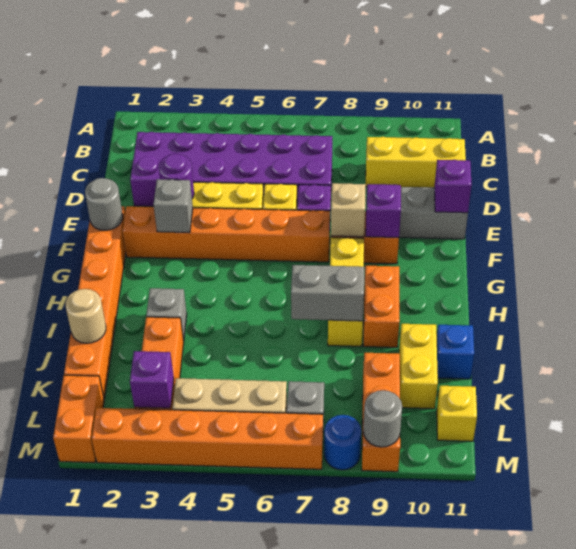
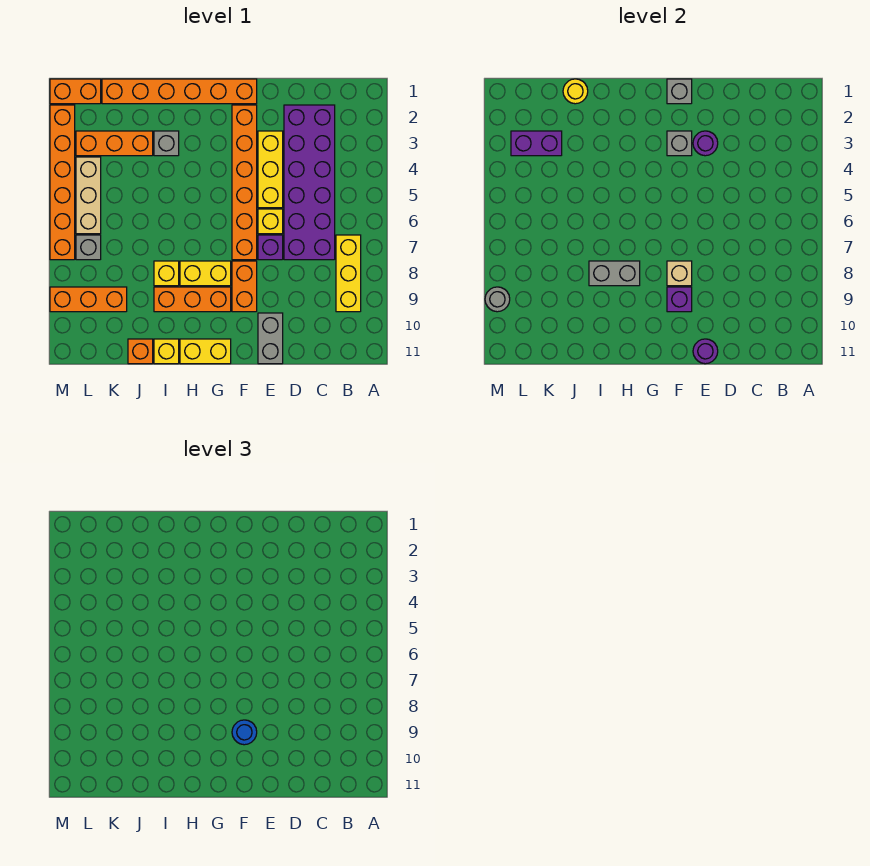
yellow brick C9:C11 level 1 -> yellow brick B7:B9 level 1
purple brick E11 level 2 -> purple round brick E11 level 2
grey round brick F1 level 2 -> grey brick F1 level 2
orange brick H9:I9 level 1 -> orange brick G9:I9 level 1
grey brick I7:I8 level 2 -> grey brick H8:I8 level 2
tan round brick J1 level 2 -> yellow round brick J1 level 2
yellow brick J10:K10 level 1 -> yellow brick G11:H11 level 1
blue brick J11 level 1 -> orange brick J11 level 1
purple brick L3 level 2 -> purple brick K3:L3 level 2
yellow brick L11 level 1 -> yellow brick I11 level 1
blue round brick M8 level 1 -> blue round brick F9 level 3

